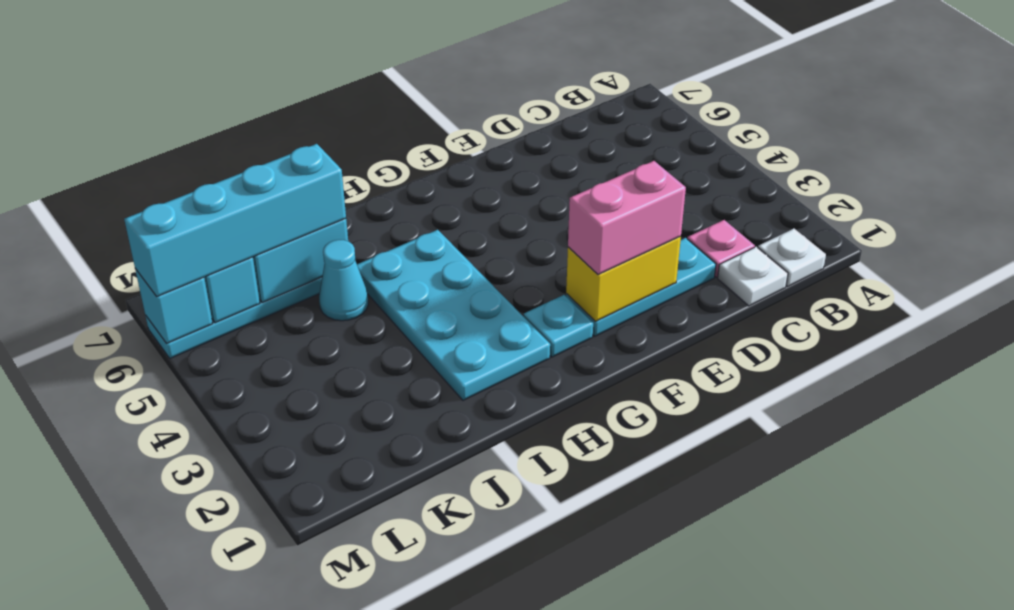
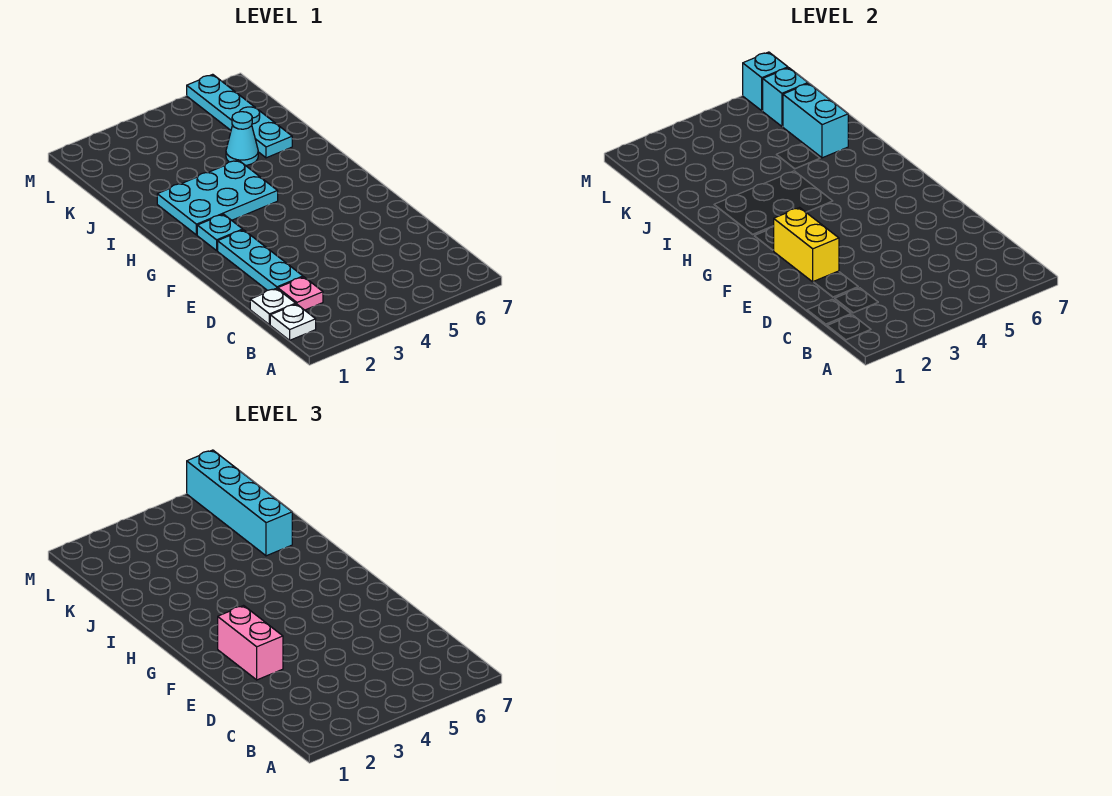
cyan plate H2:I5 level 1 -> cyan plate H2:I4 level 1

